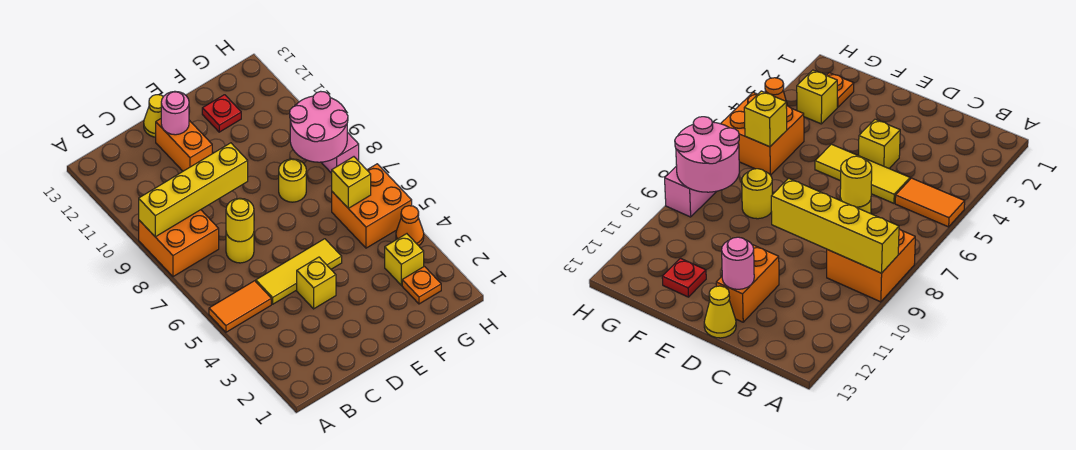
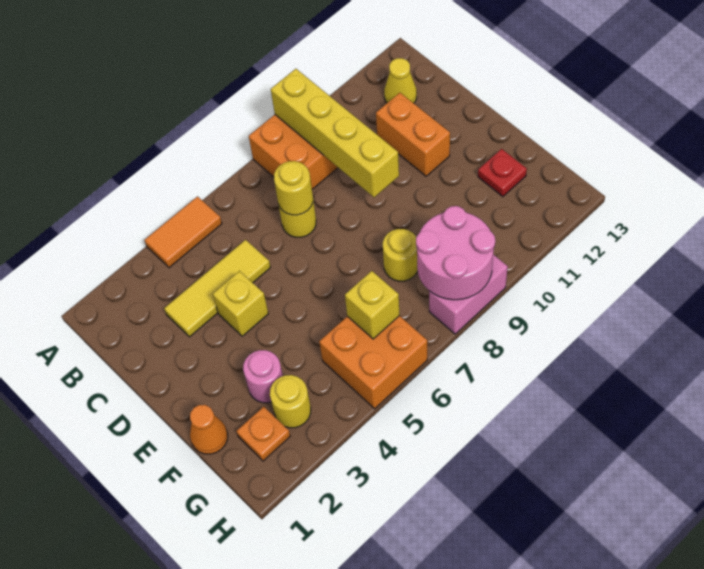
orange tile A5:B5 level 1 -> orange tile A4:A5 level 1
yellow tile C5:E5 level 1 -> yellow tile C3:C5 level 1
orange brick D11:D12 level 1 -> orange brick C11:D11 level 1
pink round brick D12 level 2 -> pink round brick F3 level 1
yellow cone D13 level 1 -> yellow cone B12 level 1
yellow brick G3 level 1 -> yellow round brick G3 level 1
orange cone H4 level 1 -> orange cone F1 level 1

